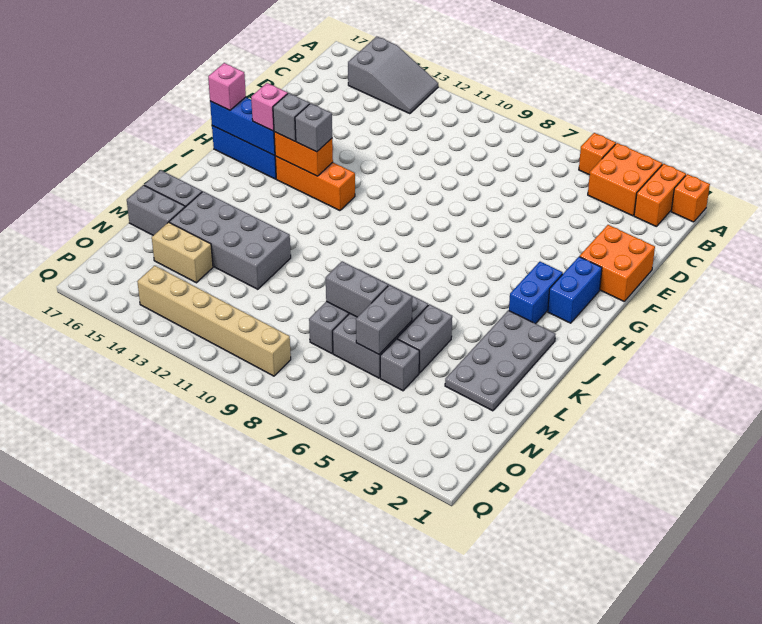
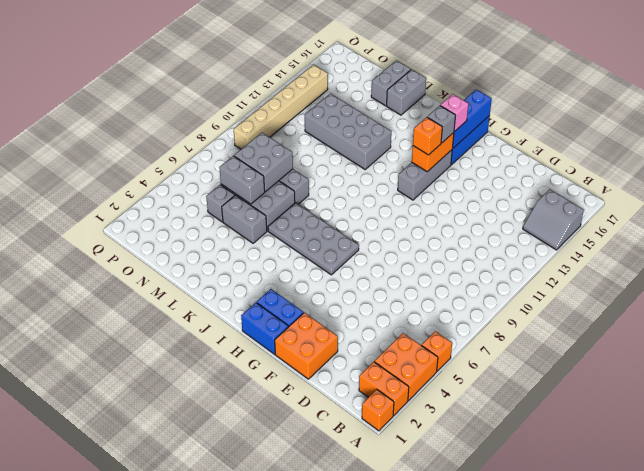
grey slope A13:B15 level 1 top 15 -> grey slope A14:B15 level 1 top 15
blue brick H3:I3 level 1 -> blue brick G1:H1 level 1
orange brick H12:H14 level 1 -> grey brick H12:H14 level 1
grey brick H13 level 3 -> orange brick H13 level 3
pink brick H17 level 3 -> none
grey plate J2:M3 level 1 -> grey plate H6:K7 level 1
grey brick L12:M15 level 1 -> grey brick K12:N13 level 1
grey brick M7:M8 level 2 -> grey brick M7:N8 level 2
tan brick N14:N15 level 1 -> none

